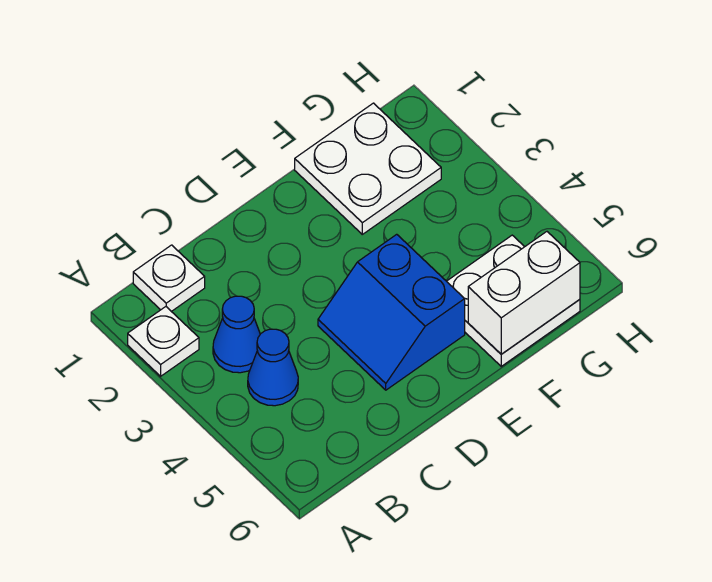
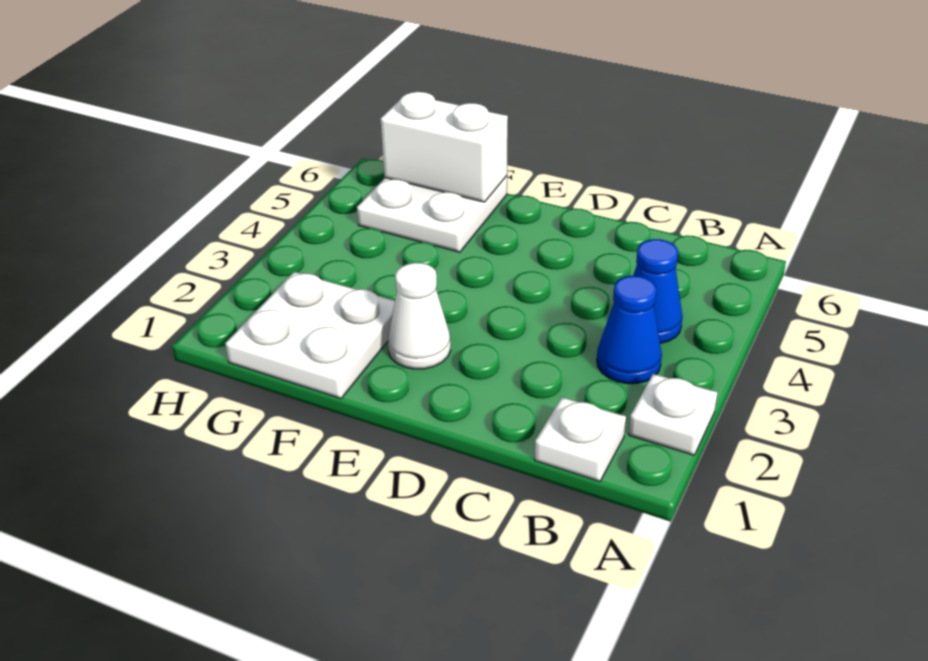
blue slope D4:E5 level 1 top E -> none
none -> white cone E2 level 1

